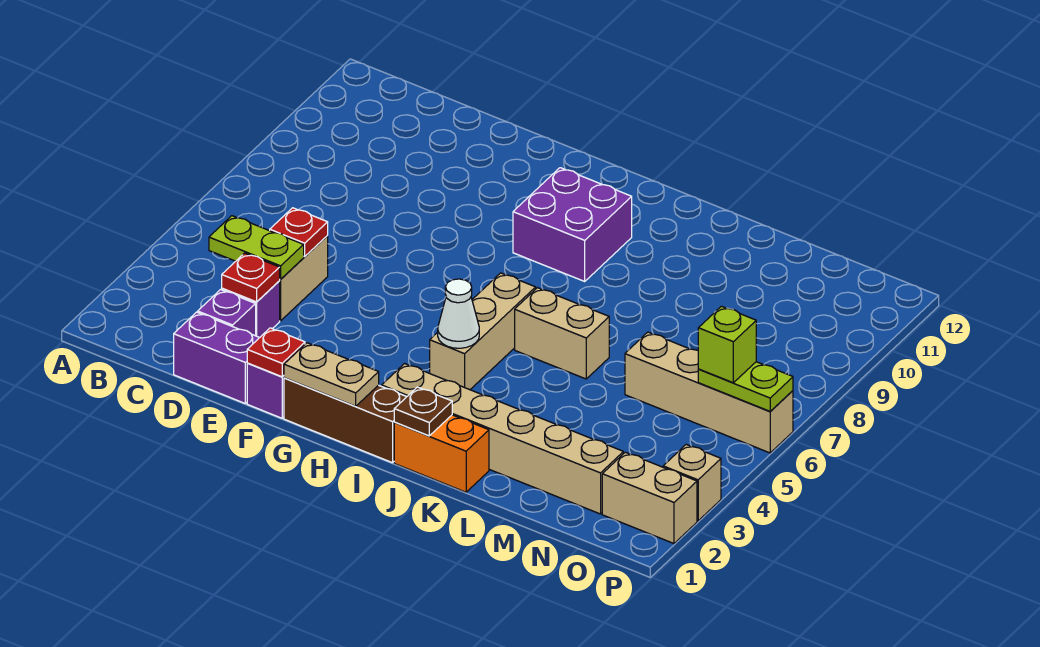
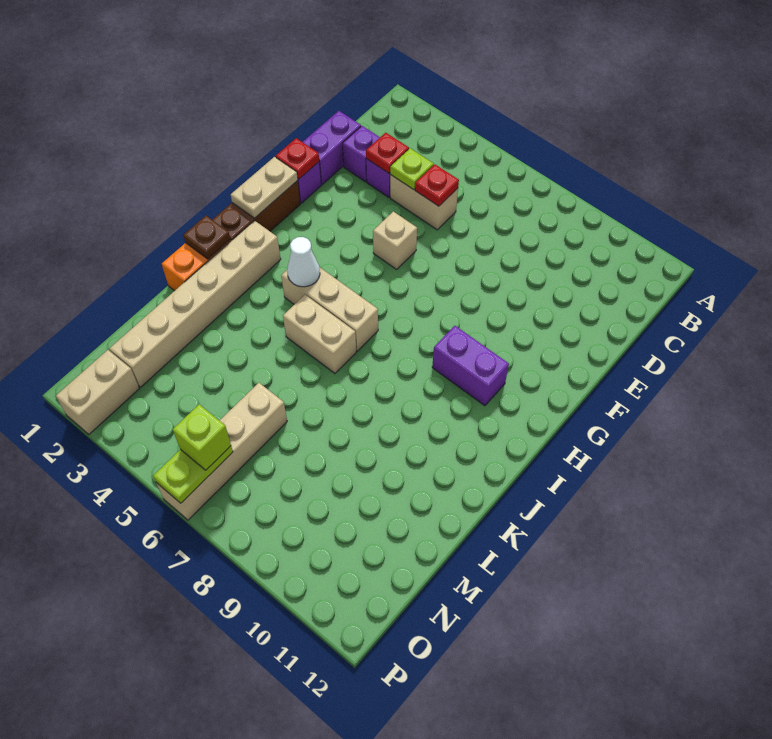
lime plate C4:D4 level 2 -> lime plate D4 level 2
purple brick H9:I10 level 1 -> purple brick H9:H10 level 1
tan brick J6:K6 level 1 -> tan brick J5:J6 level 1
tan brick P3 level 1 -> tan brick F5 level 1

